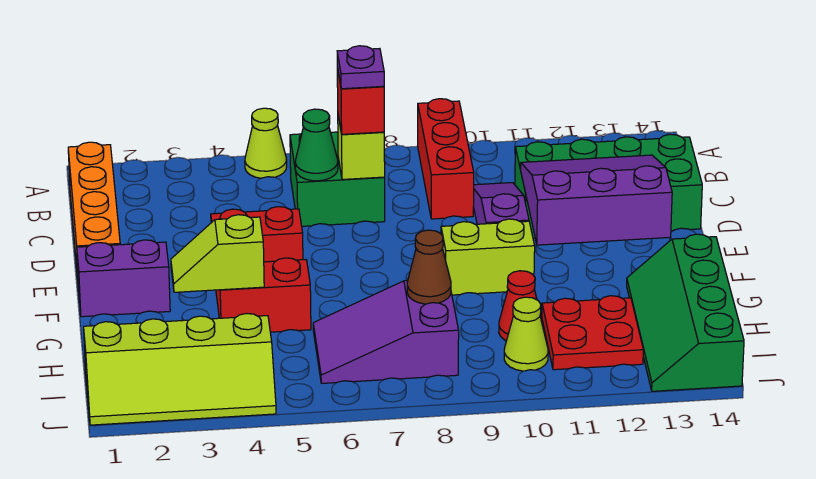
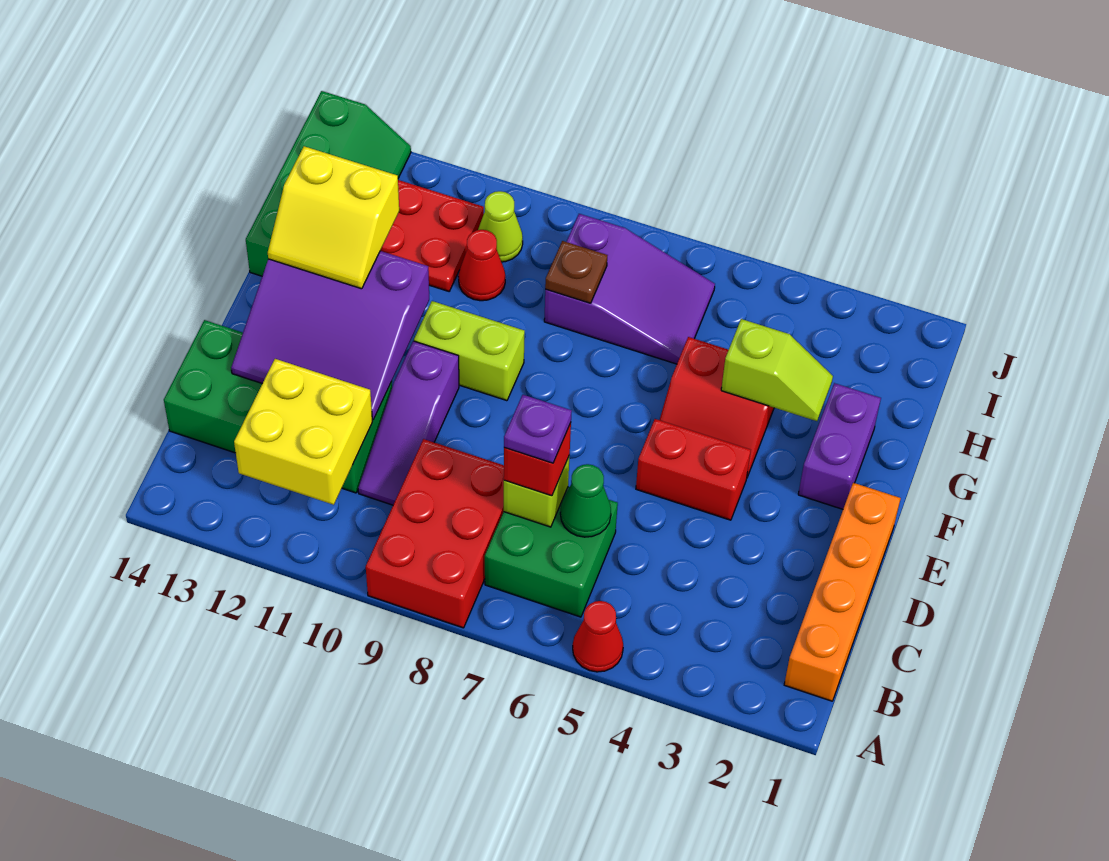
lime cone A5 level 1 -> red cone A5 level 1
red brick A9:C9 level 1 -> red brick A8:C9 level 1
none -> yellow brick B11:C12 level 2
purple brick F1:F2 level 1 -> purple brick F2:G2 level 1
none -> yellow slope F12:G13 level 3 top G
brown cone H8 level 2 -> brown plate H8 level 2
lime slope I1:J4 level 1 top I -> none

